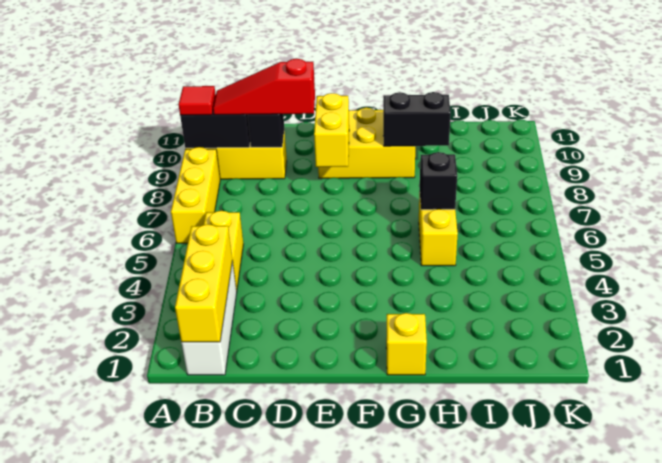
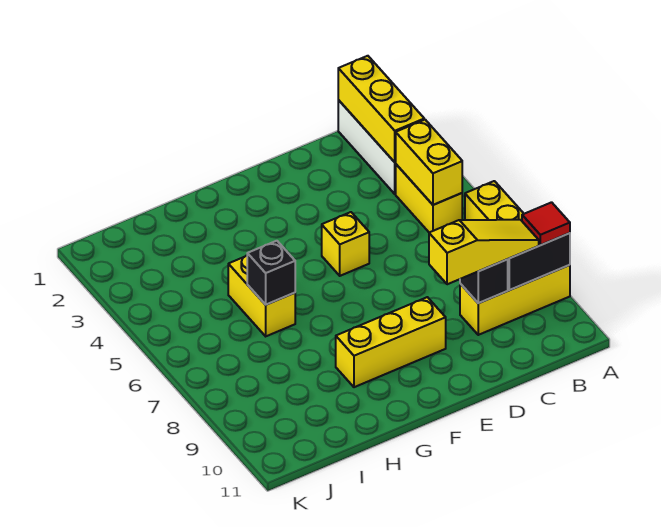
red slope B9:D9 level 3 top D -> yellow slope B9:D9 level 3 top D
yellow brick E8:E9 level 2 -> yellow brick B4:B5 level 2
yellow brick E9:G10 level 1 -> yellow brick E9:G9 level 1
yellow brick G1 level 1 -> yellow brick E5 level 1
black brick G9:H9 level 2 -> none

